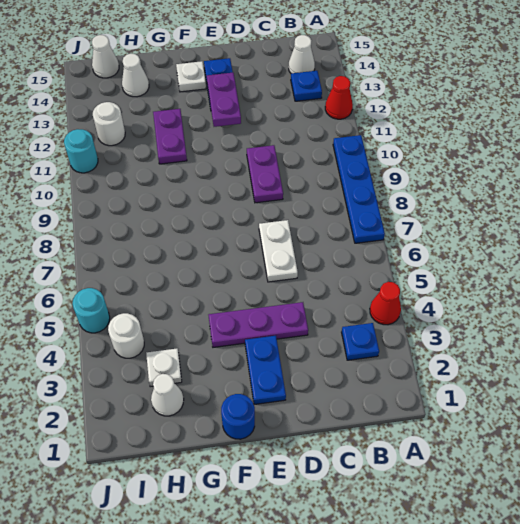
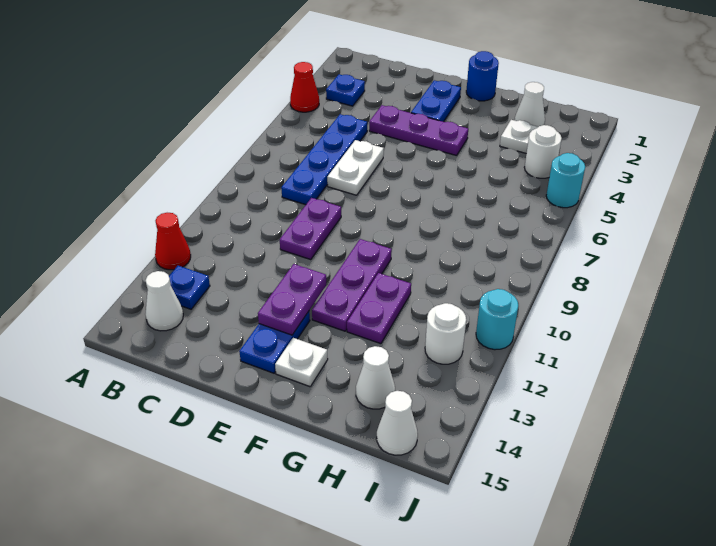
blue plate A7:A10 level 1 -> blue plate C5:C8 level 1
none -> purple plate F10:F12 level 1

